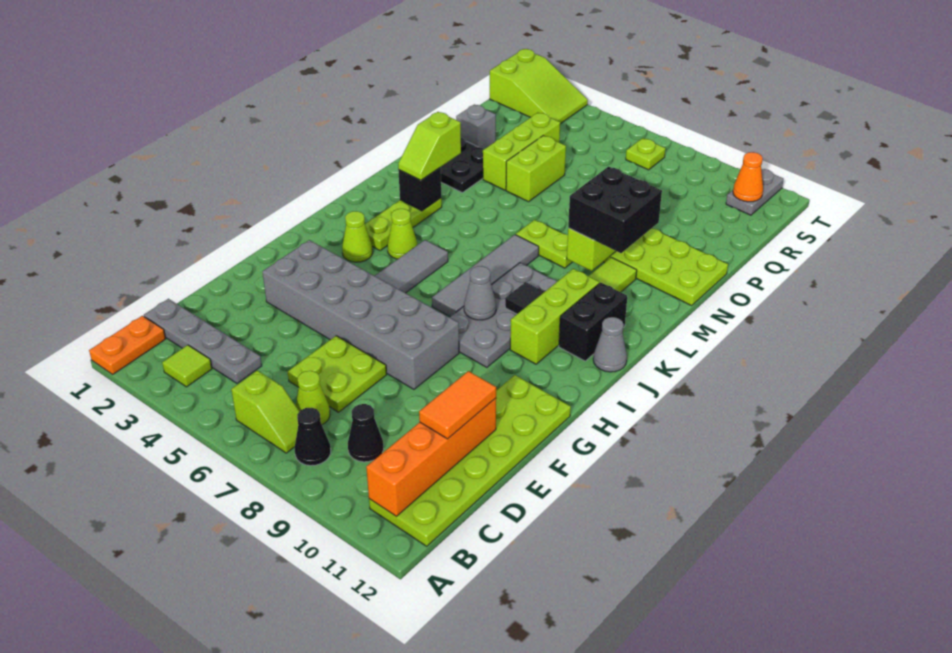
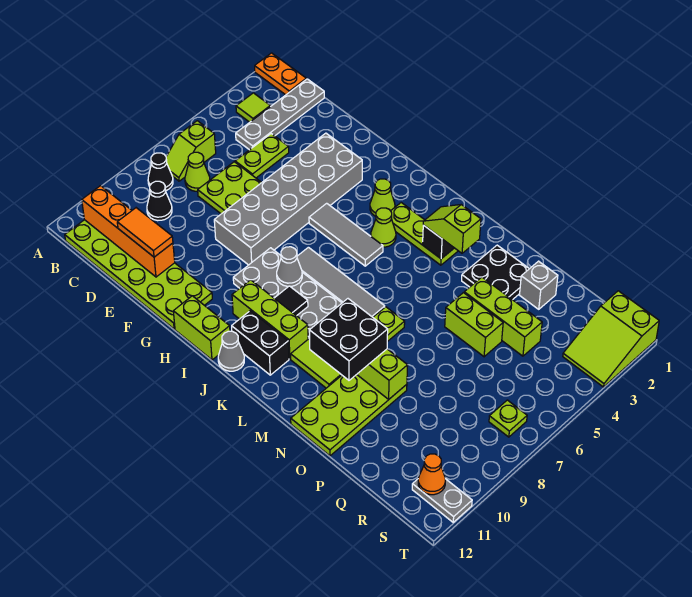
none -> lime plate D4:D5 level 1
none -> lime brick H12:I12 level 1

